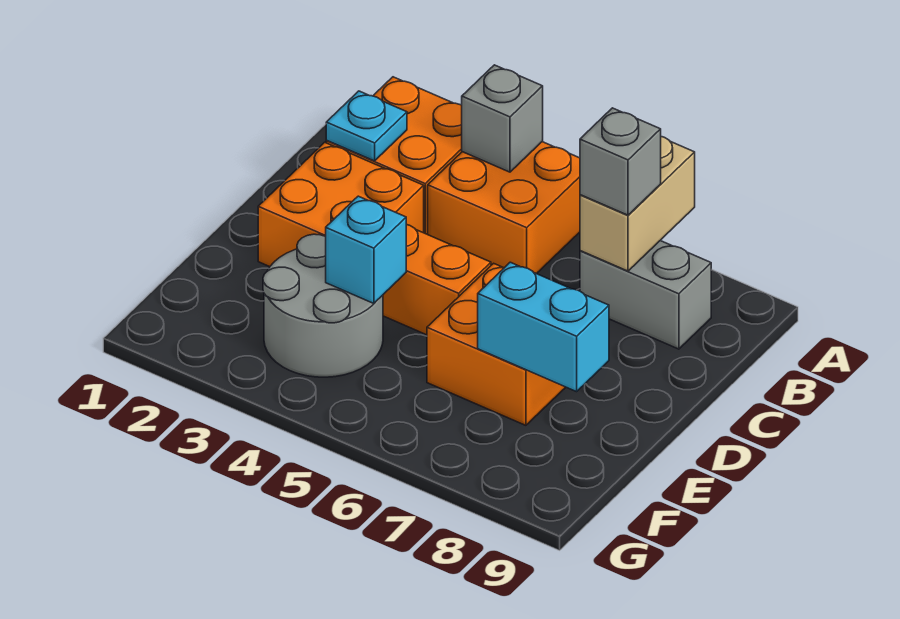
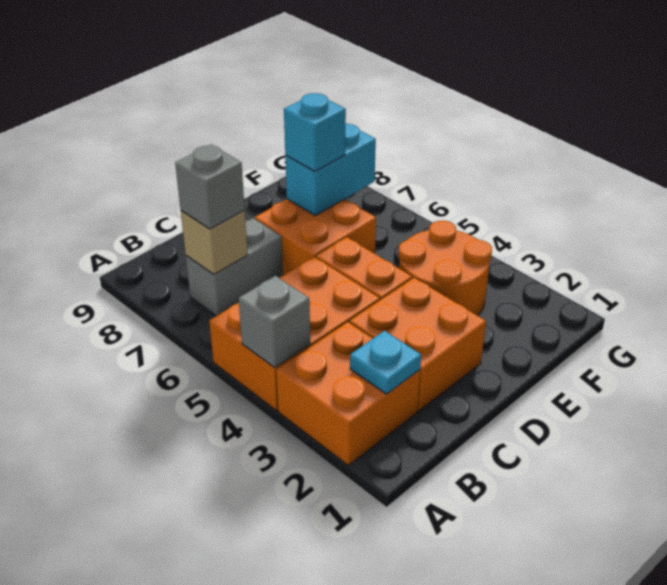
orange brick A4:B5 level 1 -> orange brick A4:C5 level 1
tan brick A7:B7 level 2 -> tan brick B7 level 2
grey brick B7:B8 level 1 -> grey brick B7:C7 level 1
grey round brick E3:F4 level 1 -> orange round brick E3:F4 level 1
cyan brick E4 level 2 -> cyan brick E7 level 3
cyan brick E7:E8 level 2 -> cyan brick E7:F7 level 2

